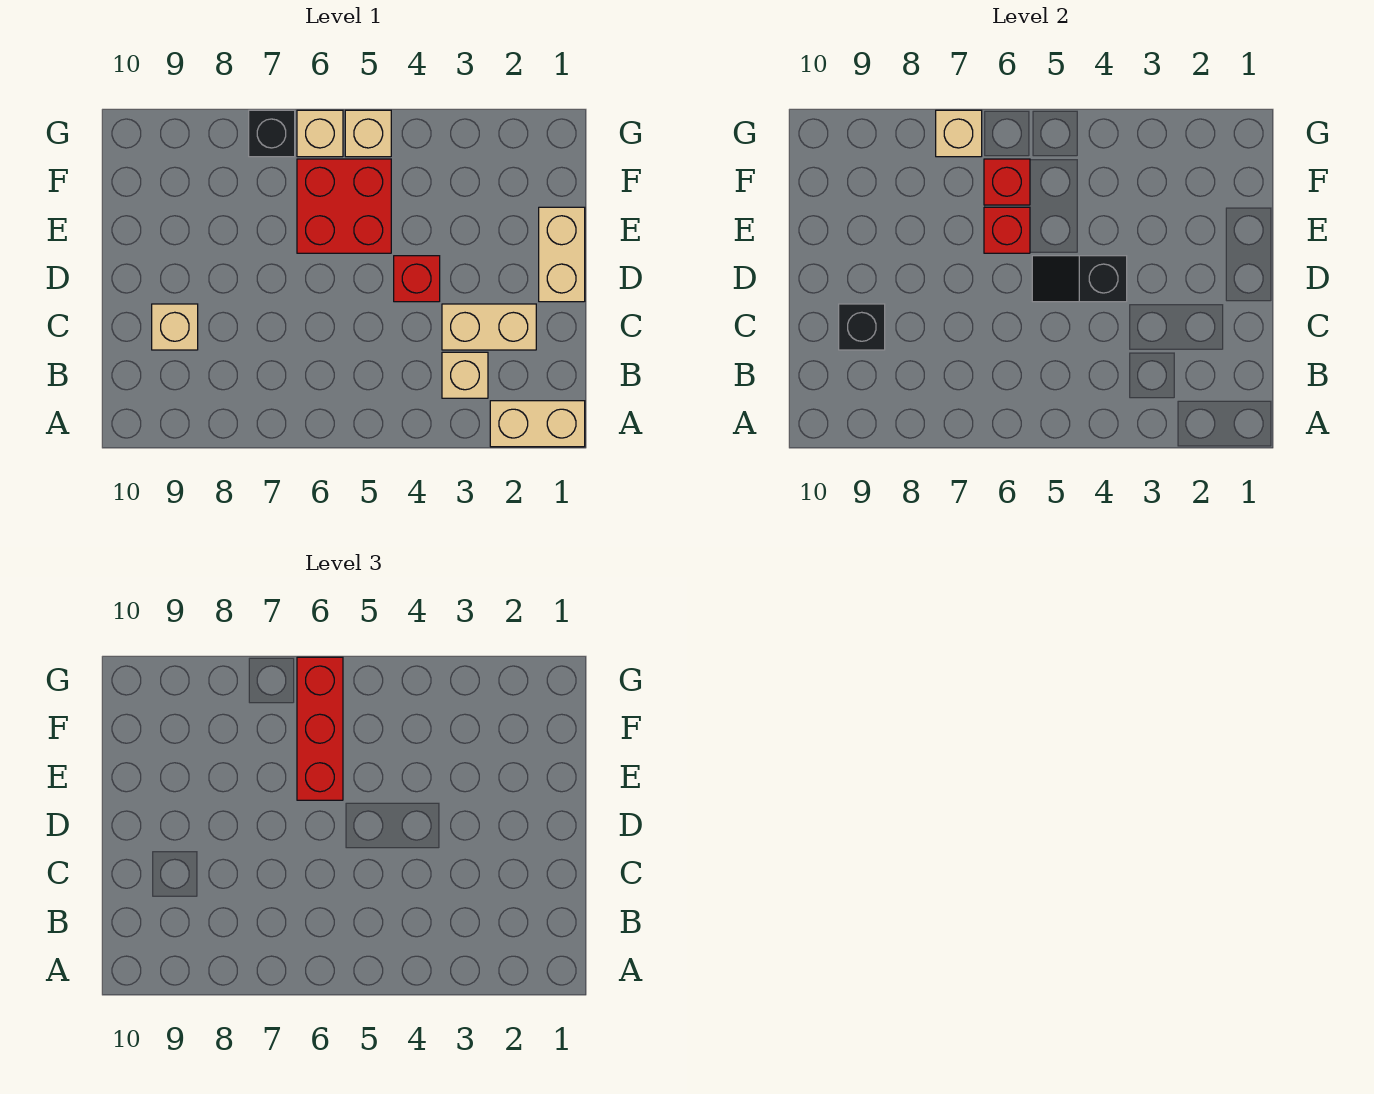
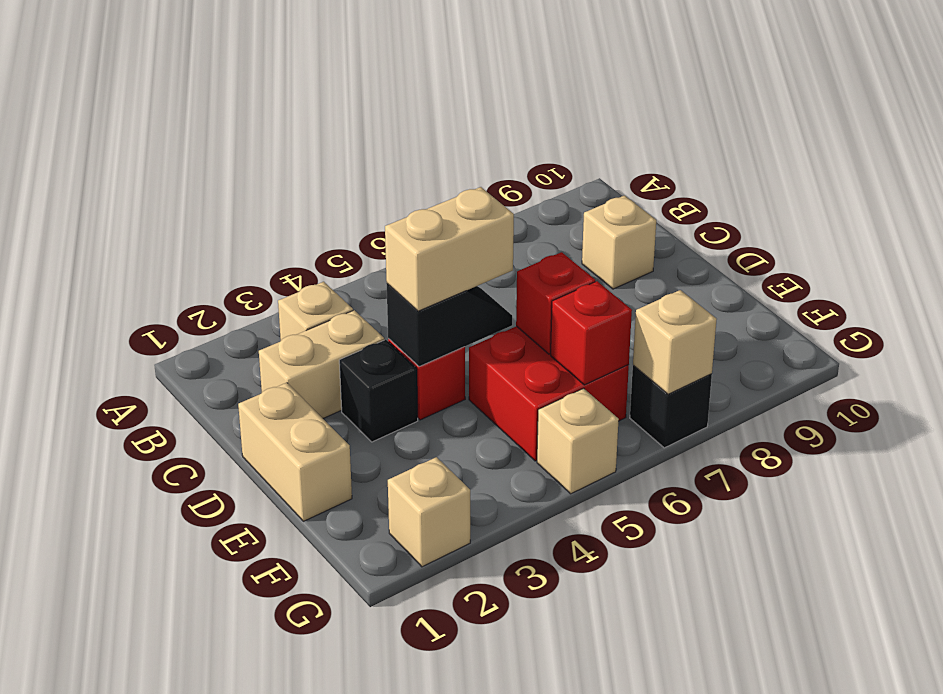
tan brick A1:A2 level 1 -> tan brick D4:D5 level 3
black brick C9 level 2 -> black brick D3 level 1
red brick E6:G6 level 3 -> none
tan brick G6 level 1 -> tan brick G2 level 1

